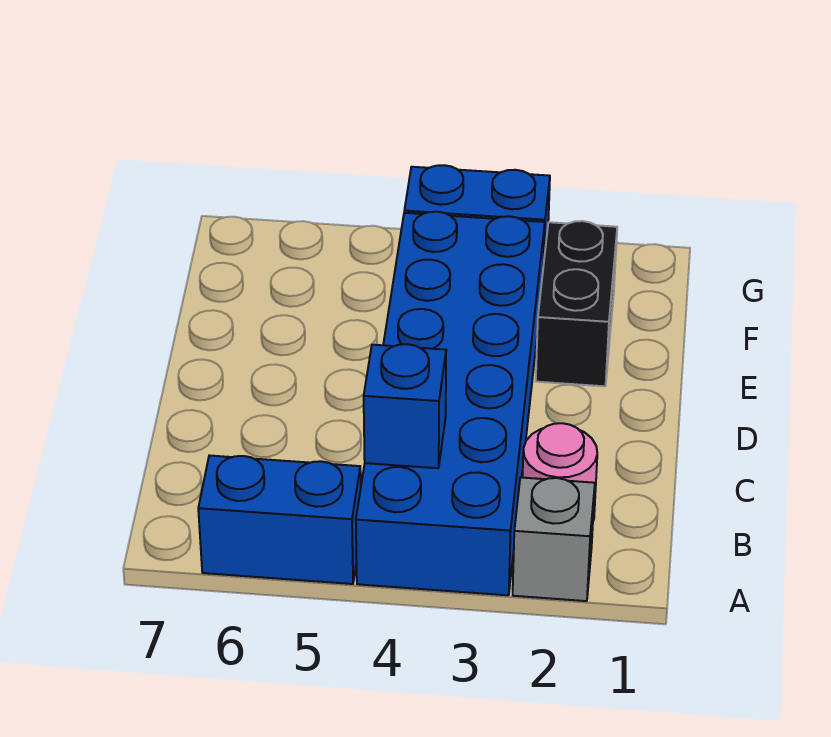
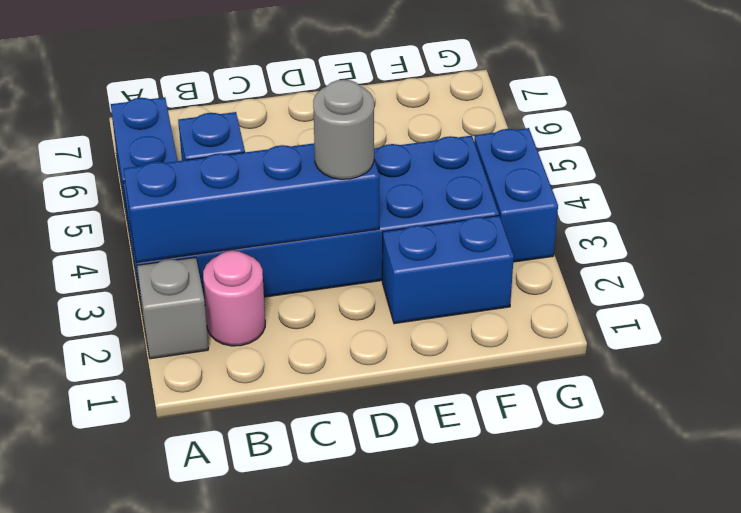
none -> blue brick A3:D3 level 2
none -> grey round brick D3 level 3
black brick E2:F2 level 1 -> blue brick E2:F2 level 1

